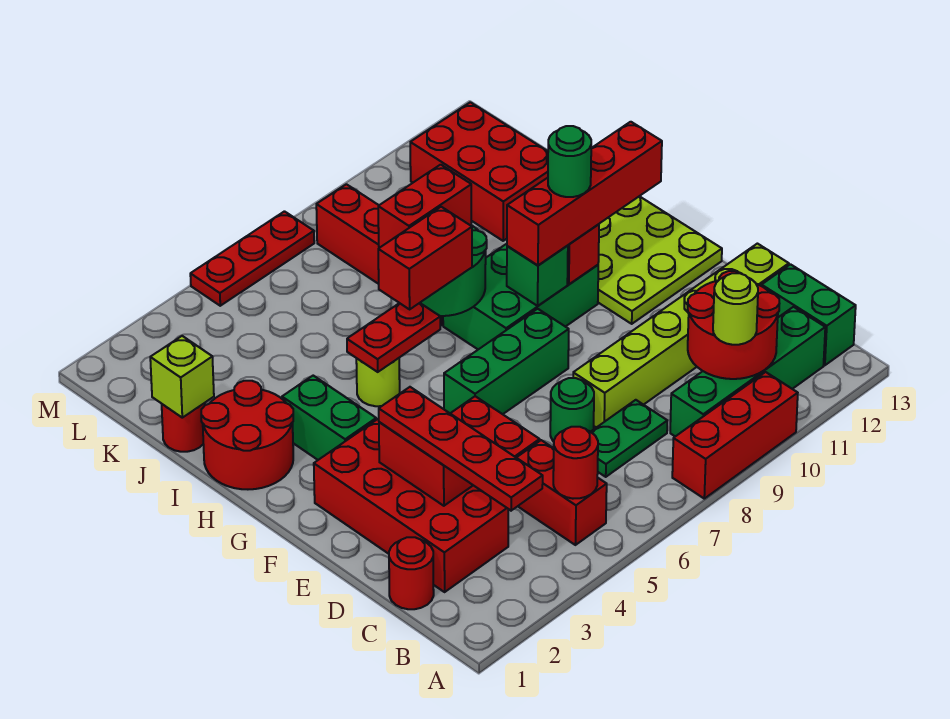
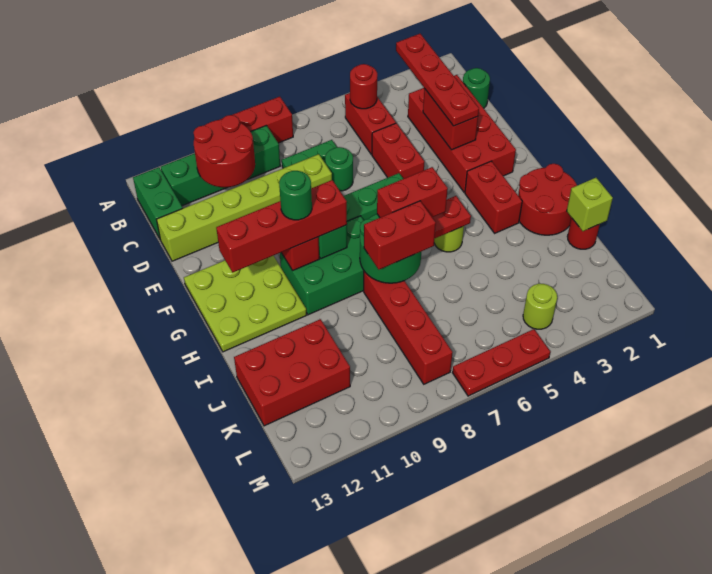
lime round brick B10 level 3 -> lime round brick L4 level 1
red round brick C1 level 1 -> green round brick C1 level 1
green brick G3:H3 level 1 -> red brick G3:H3 level 1
red brick J11:L12 level 1 -> red brick J11:K13 level 1

